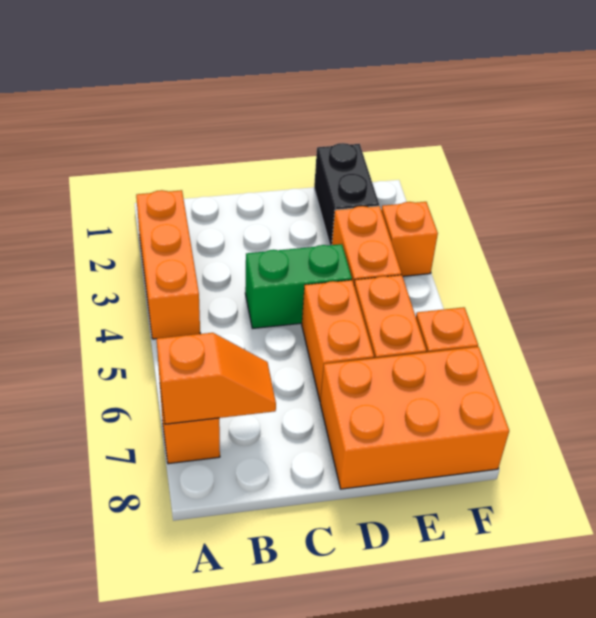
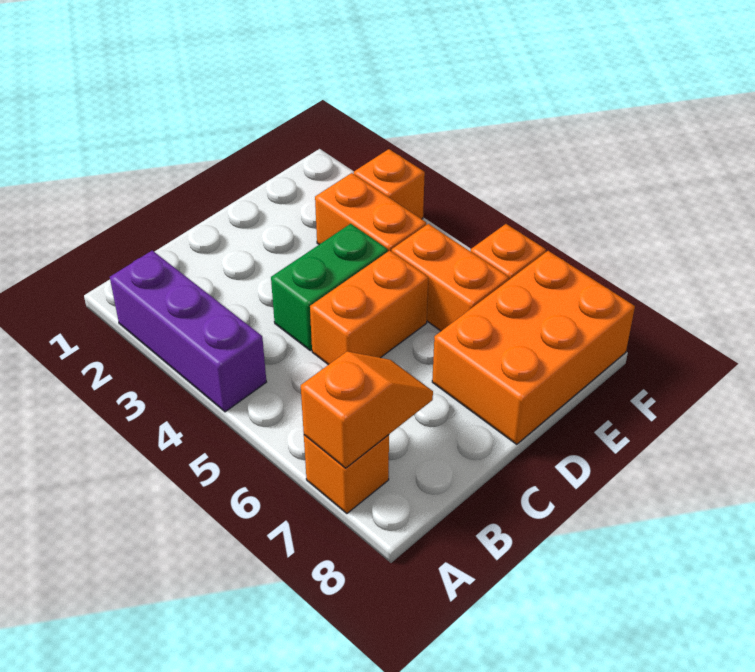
orange brick A2:A4 level 1 -> purple brick A2:A4 level 1
orange brick D5:D6 level 1 -> orange brick C5:D5 level 1
black brick E1:E2 level 1 -> none

